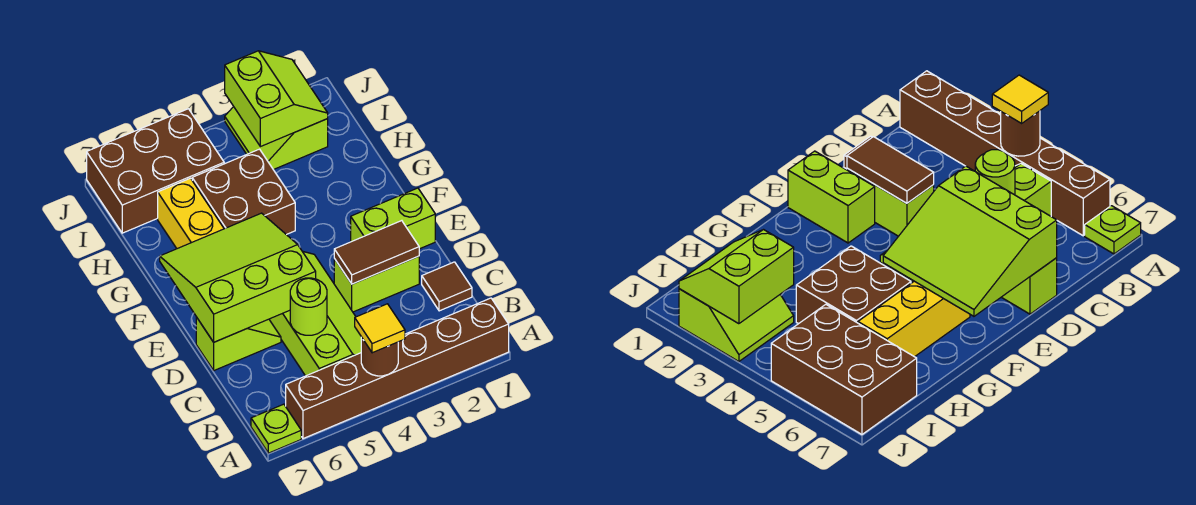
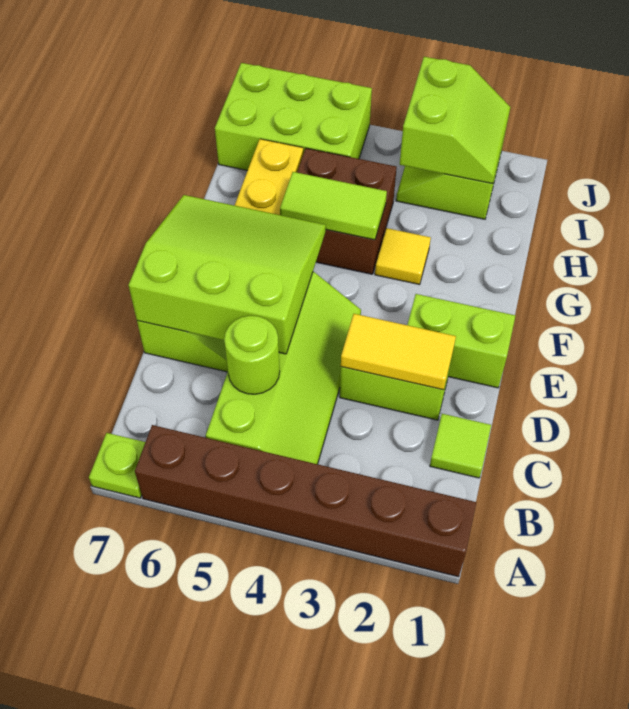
brown round brick A4 level 2 -> none
yellow tile A4 level 3 -> yellow tile G3 level 1
brown tile C1 level 1 -> lime tile C1 level 1
brown tile D2:D3 level 2 -> yellow tile D2:D3 level 2
none -> lime tile G4:G5 level 2
brown brick I5:J7 level 1 -> lime brick I5:J7 level 1

